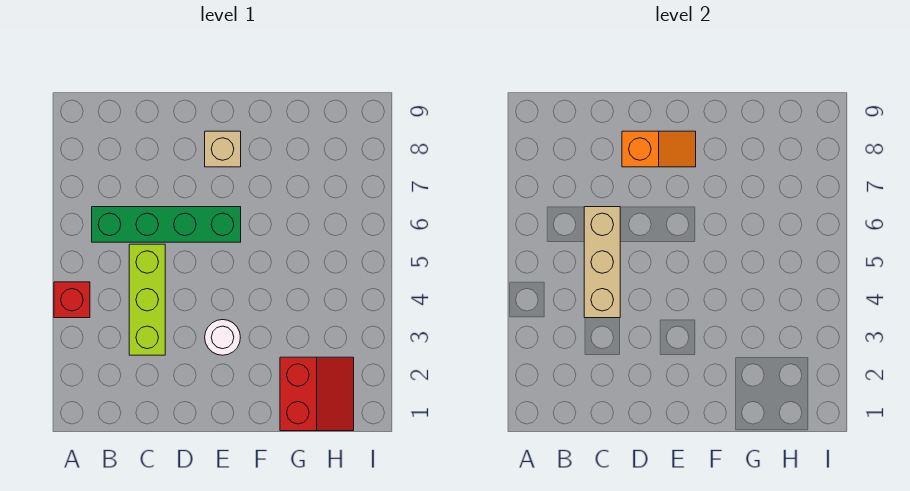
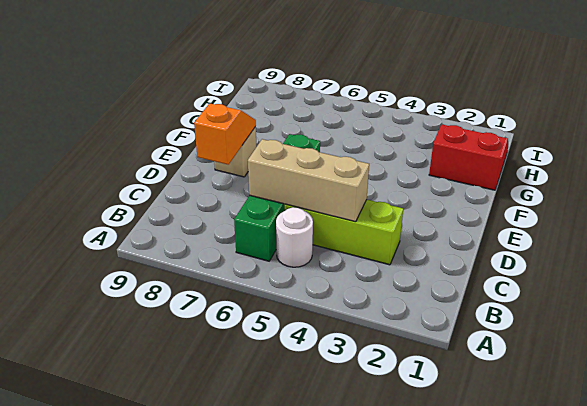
red brick A4 level 1 -> none
white round brick E3 level 1 -> white round brick B5 level 1

